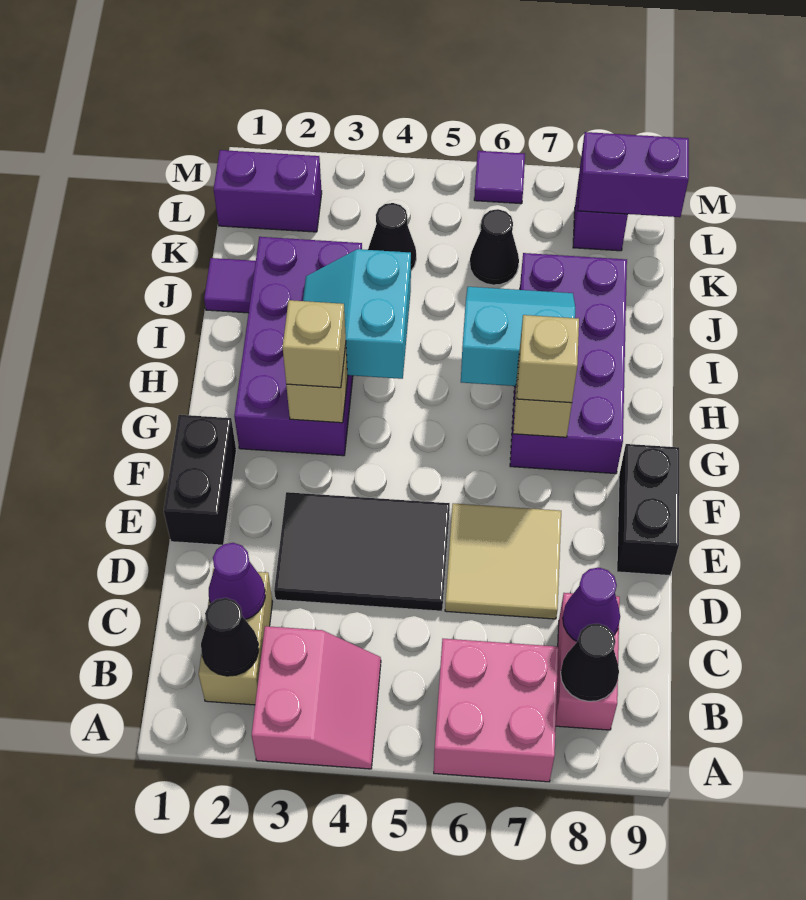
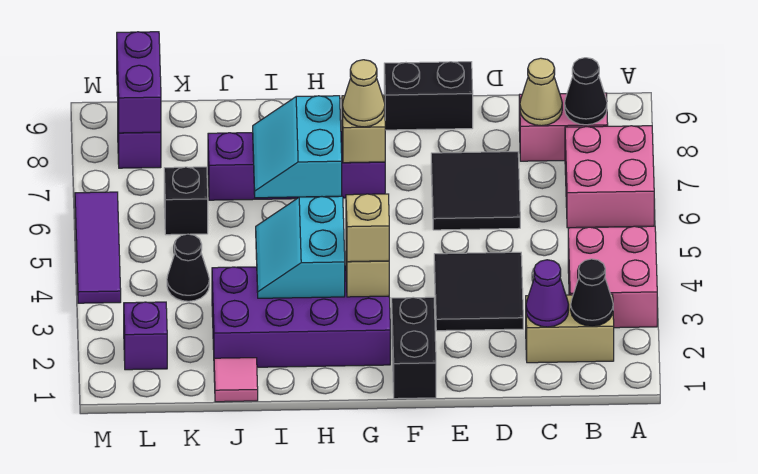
pink slope A3:B4 level 1 top 3 -> pink brick A3:B4 level 1
purple cone C8 level 2 -> tan cone C8 level 2
black tile D3:E5 level 1 -> black tile D3:E4 level 1
tan tile D6:E7 level 1 -> black tile D6:E7 level 1
black brick E1:F1 level 1 -> black brick F1:F2 level 1
purple brick G7:J8 level 1 -> purple brick G7:J7 level 1
tan brick G7 level 3 -> tan cone G7 level 3
cyan slope H3:I4 level 2 top 4 -> cyan slope H3:I4 level 2 top H
purple tile J1 level 1 -> pink tile J1 level 1
black cone K6 level 1 -> black brick K6 level 1
purple brick L1:L2 level 1 -> purple brick L2 level 1
purple tile M6 level 1 -> purple tile M4:M6 level 1

